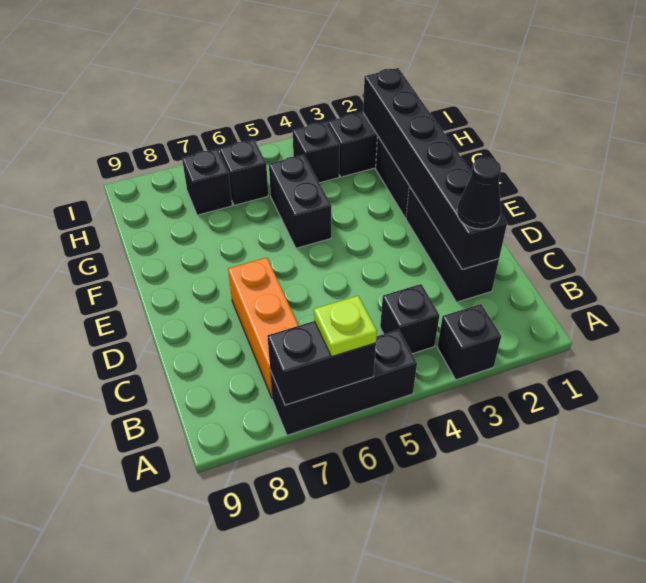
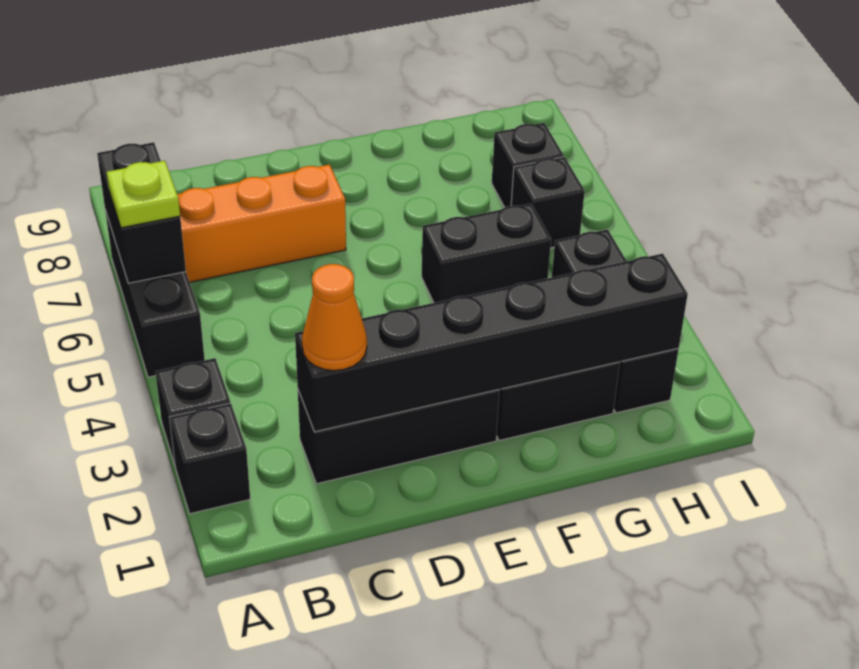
black brick B4 level 1 -> black brick A2 level 1
black cone C2 level 3 -> orange cone C2 level 3

